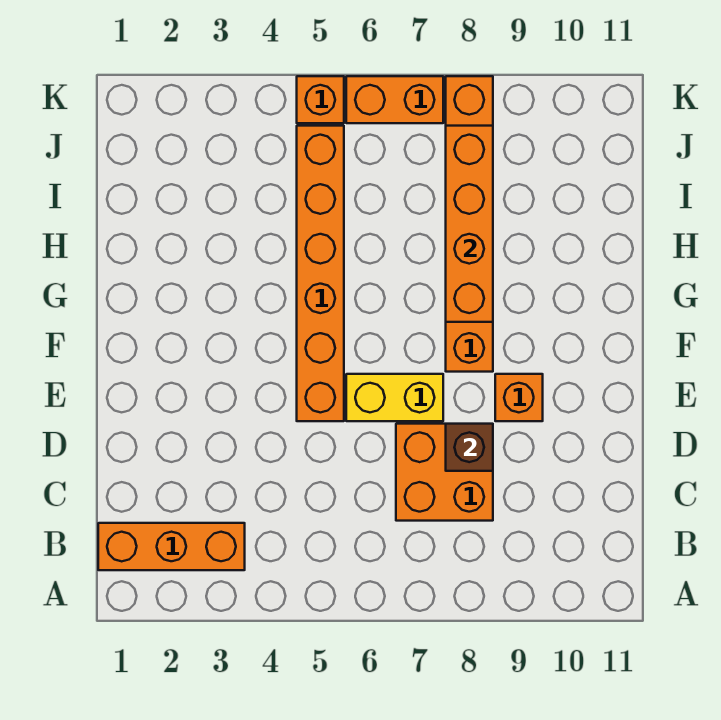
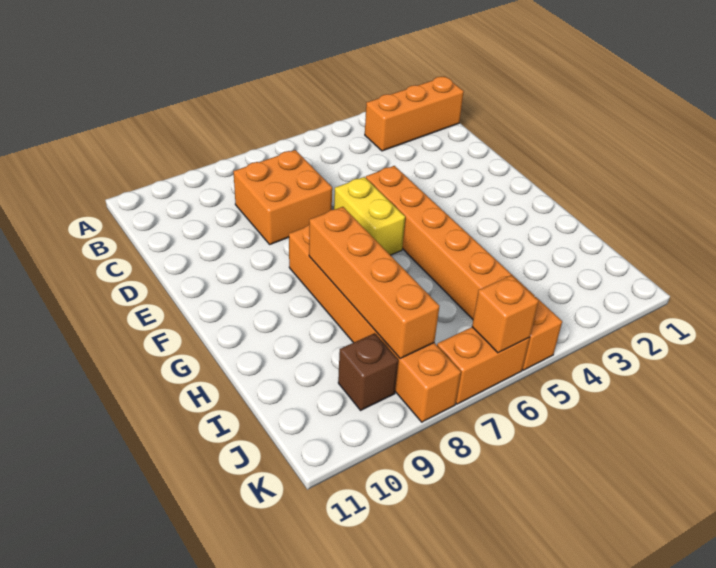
brown brick D8 level 2 -> brown brick J9 level 1
yellow brick E6:E7 level 1 -> yellow brick E6:F6 level 1
orange brick E9 level 1 -> orange brick K6 level 2

